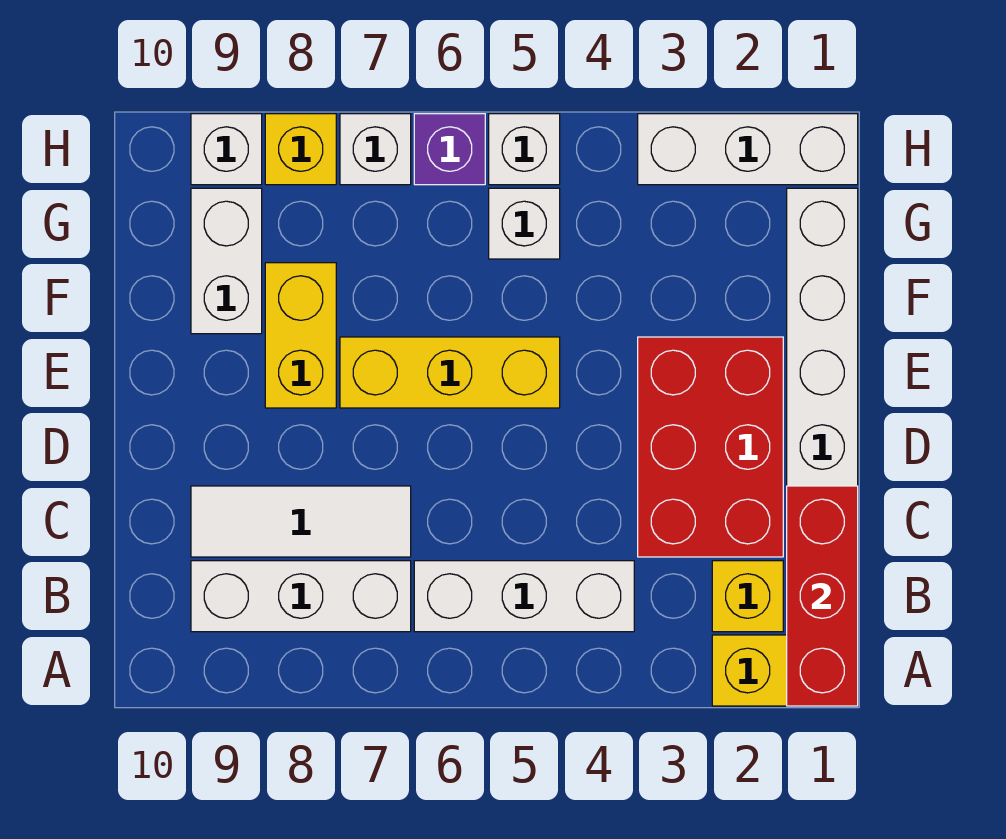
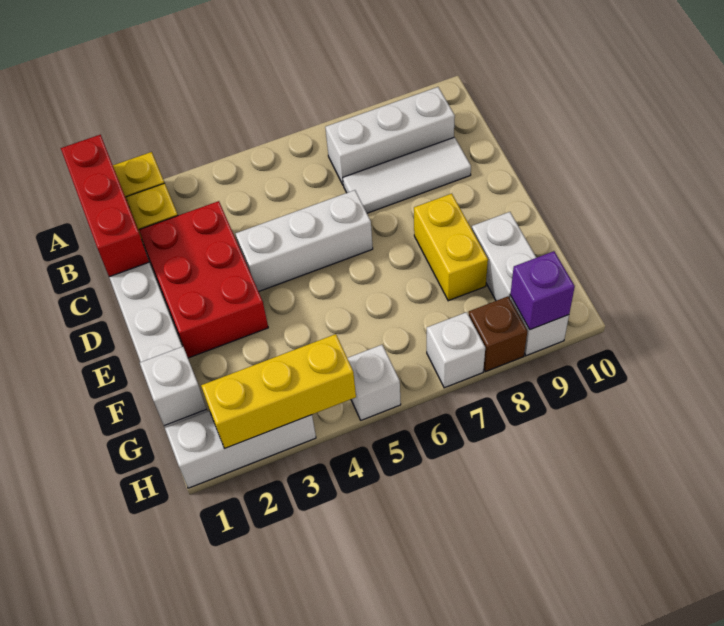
white brick B4:B6 level 1 -> white brick D4:D6 level 1
yellow brick E5:E7 level 1 -> yellow brick H2:H4 level 2
white brick G5 level 1 -> white brick G1 level 2
purple brick H6 level 1 -> purple brick H9 level 2
yellow brick H8 level 1 -> brown brick H8 level 1

